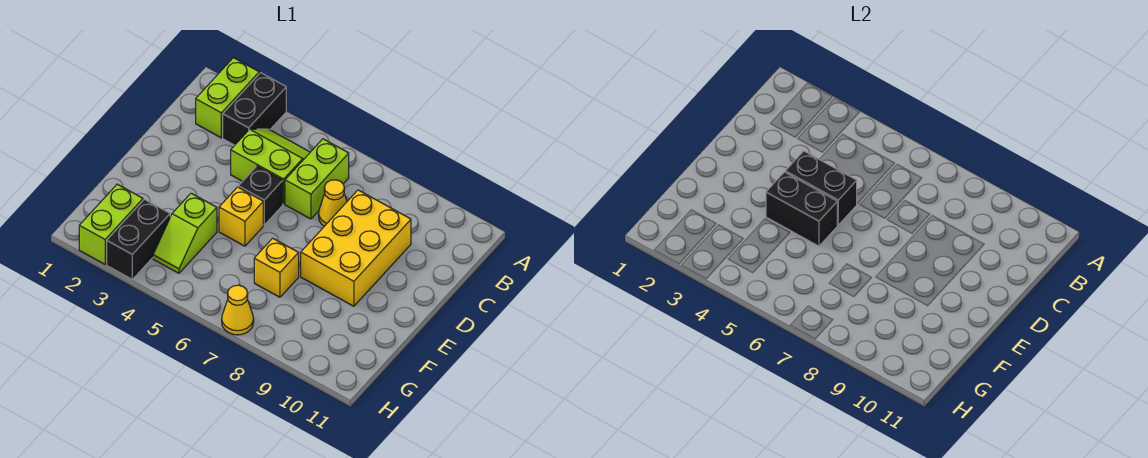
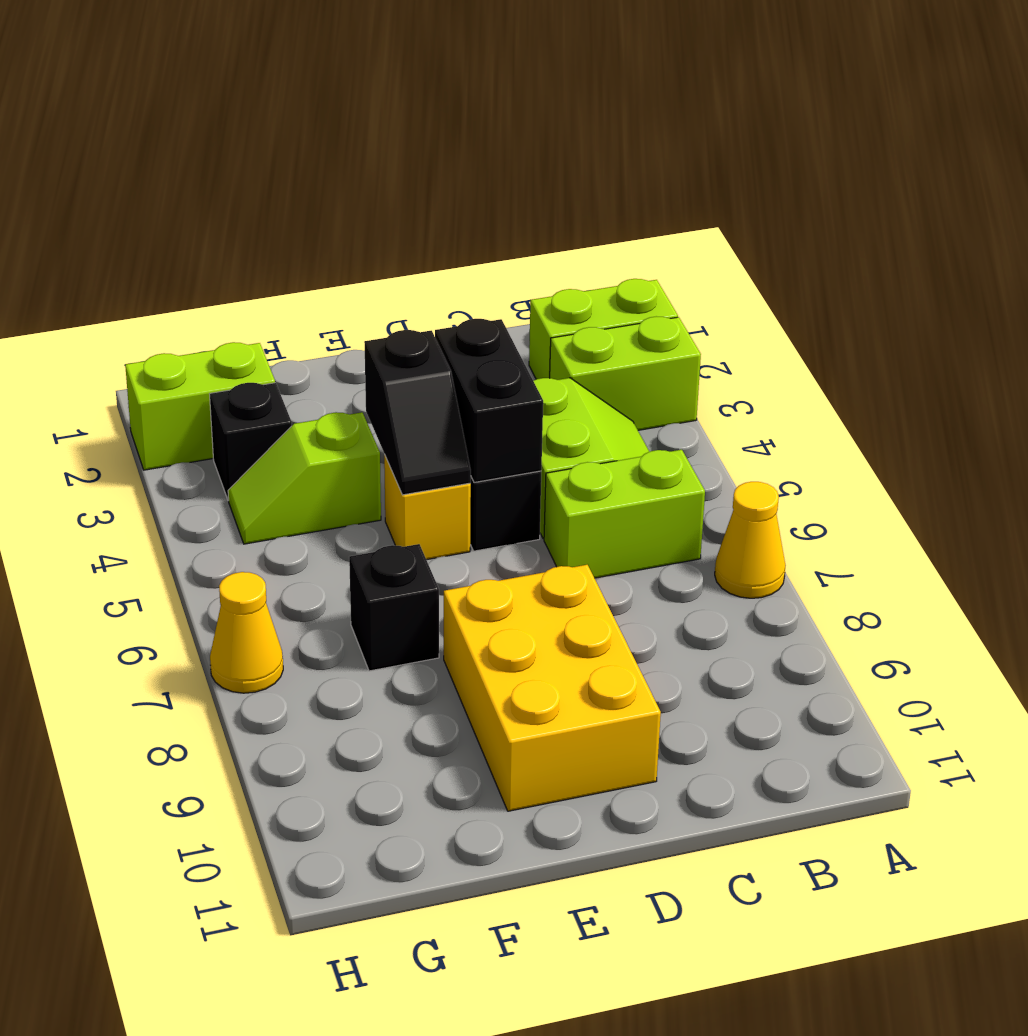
black brick A3:B3 level 1 -> lime brick A3:B3 level 1
yellow cone C7 level 1 -> yellow cone A7 level 1
yellow brick C8:E9 level 1 -> yellow brick D8:E10 level 1
black brick E4:E5 level 2 -> black slope E4:E5 level 2 top 4
yellow brick F7 level 1 -> black brick F7 level 1
black brick G3:H3 level 1 -> black brick G3 level 1

